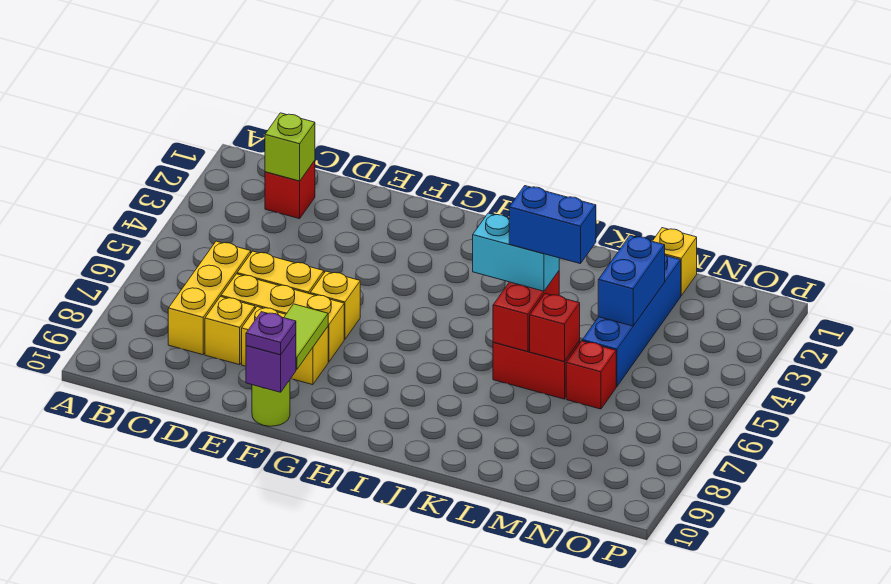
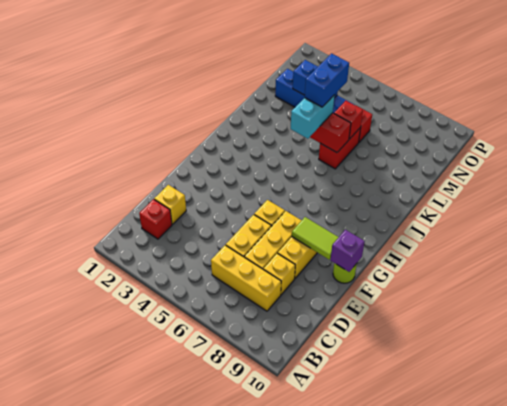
lime brick C2 level 2 -> none
purple plate F10 level 3 -> none
yellow brick M1 level 1 -> yellow brick D2 level 1

